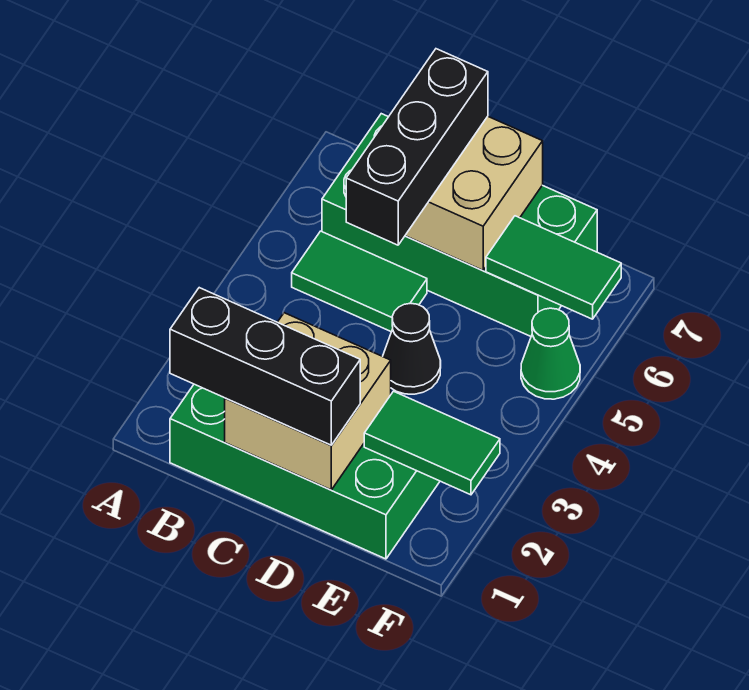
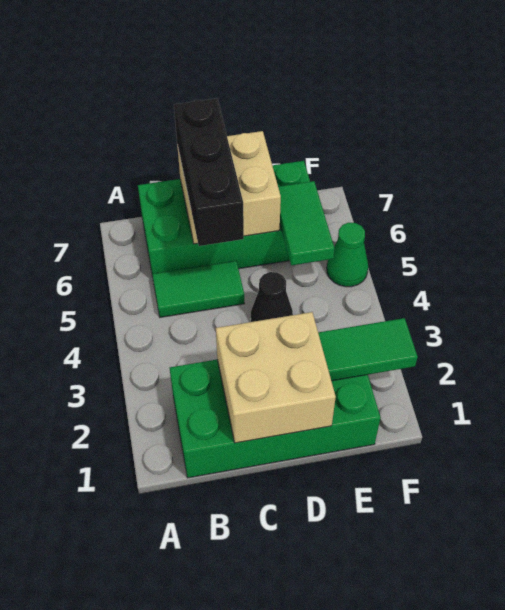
black brick B1:D1 level 3 -> none
green tile E6:F6 level 2 -> green tile E5:E6 level 2

